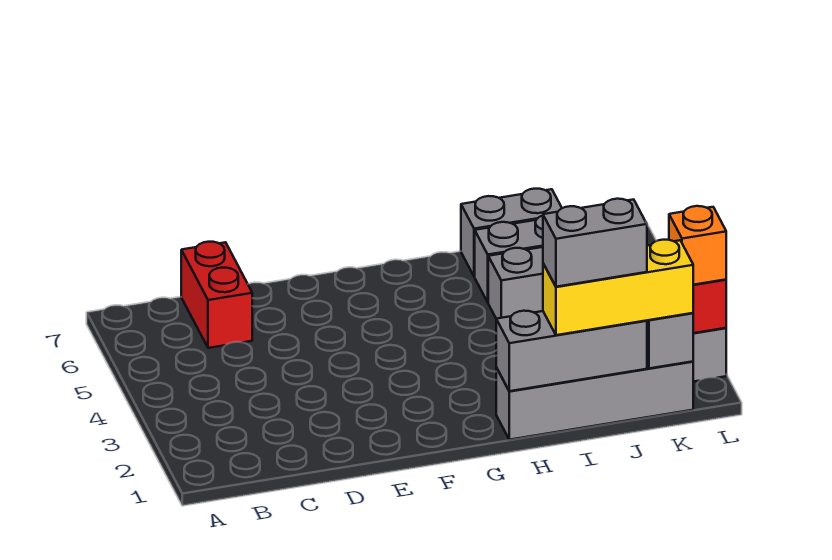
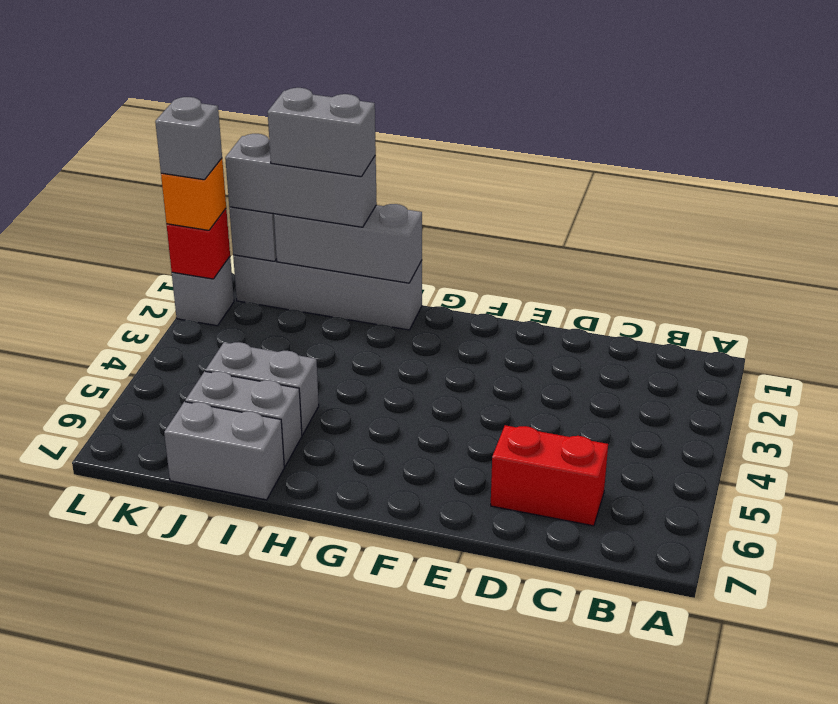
red brick C6:C7 level 1 -> red brick C6:D6 level 1
yellow brick I1:K1 level 3 -> grey brick I1:K1 level 3
none -> grey brick L2 level 4

